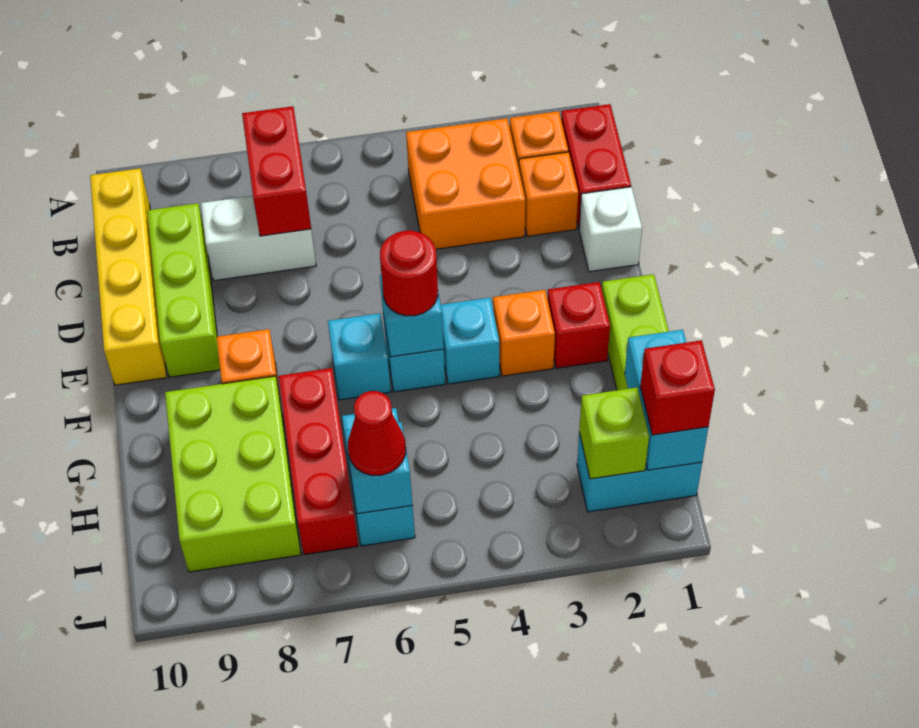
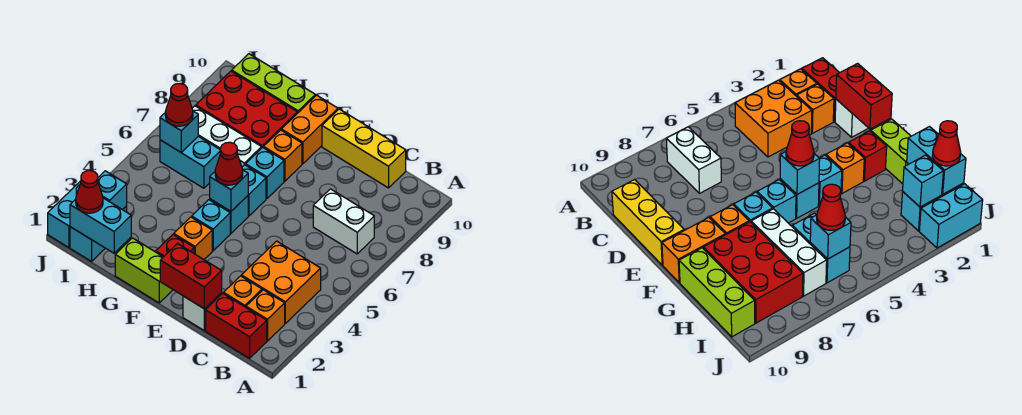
red brick B7:C7 level 2 -> red brick D1:E1 level 2
yellow brick B10:E10 level 1 -> yellow brick C10:E10 level 1
white brick C7:C8 level 1 -> white brick B7:C7 level 1
lime brick C9:E9 level 1 -> lime brick G10:I10 level 1
red round brick F5 level 3 -> red cone F5 level 3
none -> cyan brick F7 level 1
none -> orange brick F9:F10 level 1
red brick G7:I7 level 1 -> white brick G7:I7 level 1
lime brick G8:I9 level 1 -> red brick G8:I9 level 1
red brick I1 level 3 -> red cone I1 level 3
lime brick I2 level 2 -> cyan brick I2 level 2
none -> cyan brick J1:J2 level 1

